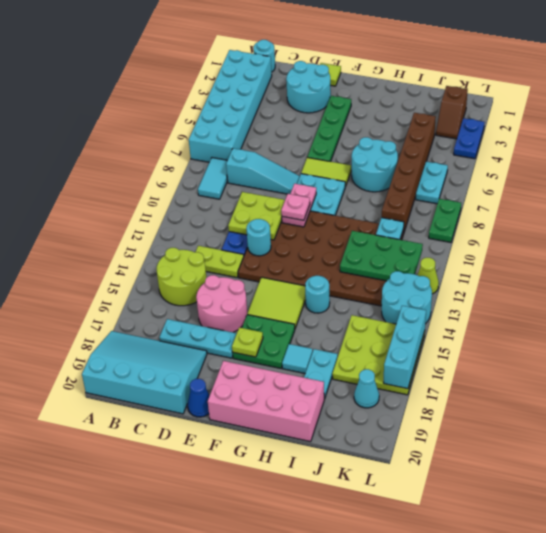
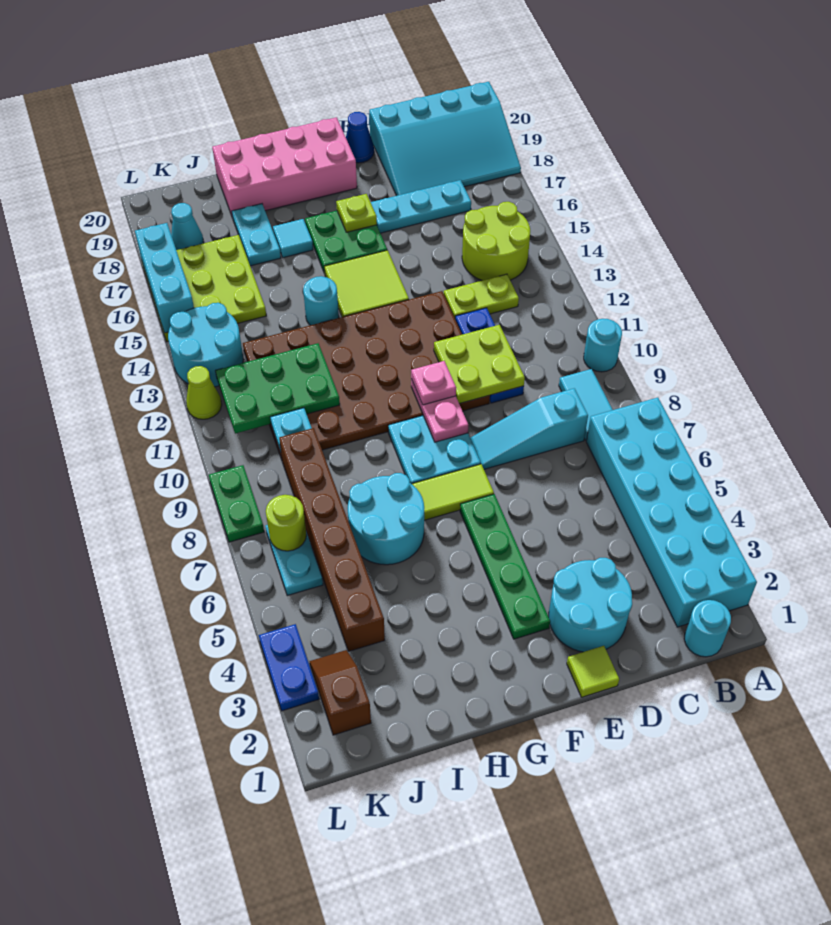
pink round brick D15:E16 level 1 -> none
cyan round brick E12 level 2 -> cyan round brick A10 level 1
none -> lime round brick K7 level 2

